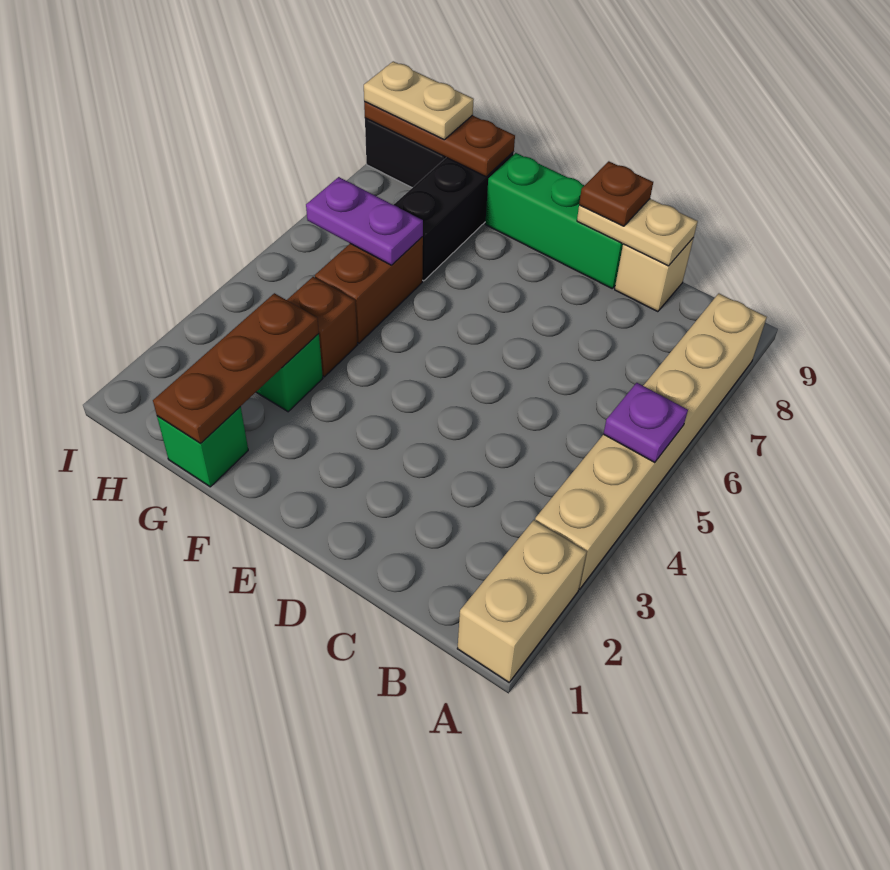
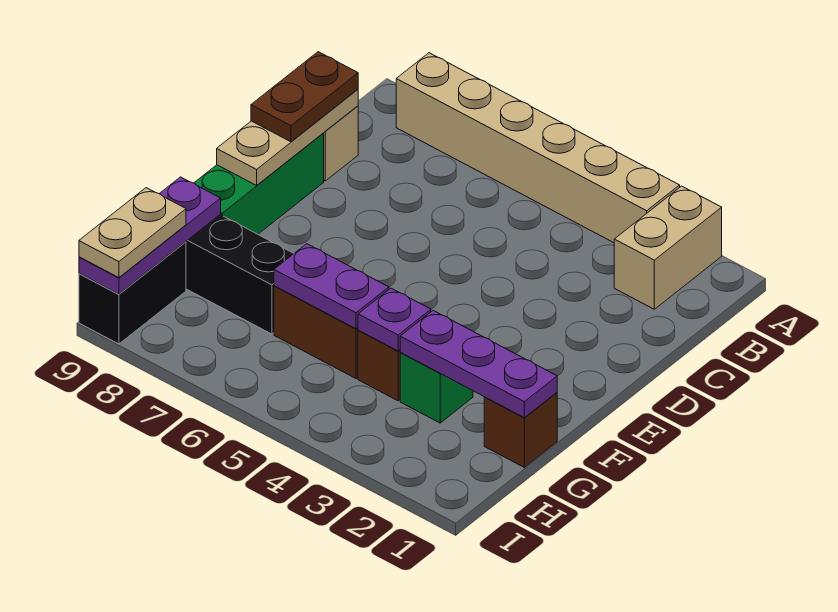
tan brick A1:A2 level 1 -> tan brick A2:B2 level 1
purple plate A5 level 2 -> purple plate G4 level 2
tan plate C9:D9 level 2 -> tan plate C9:E9 level 2
brown plate D9 level 3 -> brown plate C9:D9 level 3
green brick G1 level 1 -> brown brick G1 level 1
brown plate G1:G3 level 2 -> purple plate G1:G3 level 2
purple plate G6:H6 level 2 -> purple plate G5:G6 level 2
brown plate G9:I9 level 2 -> purple plate G9:I9 level 2

